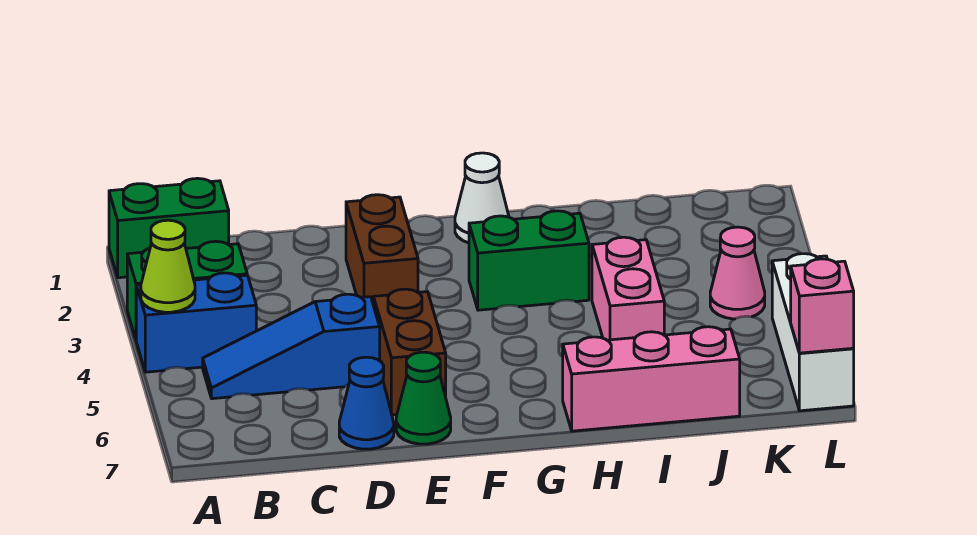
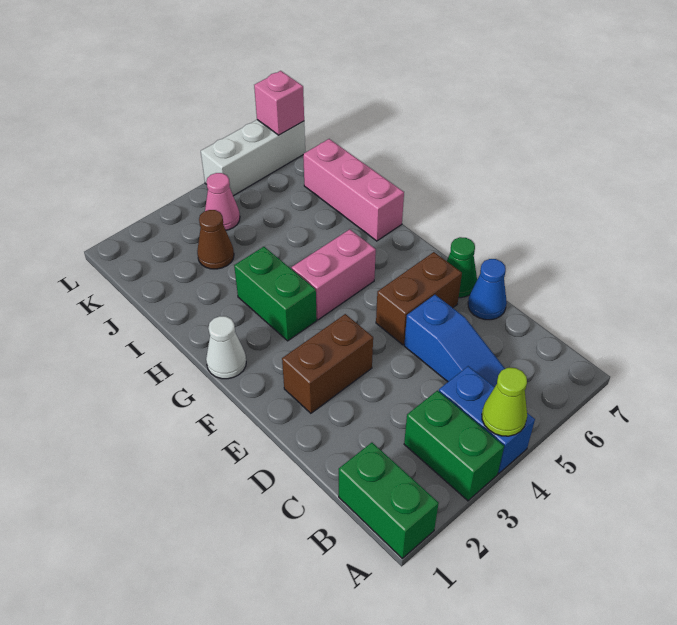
pink brick I4:I5 level 1 -> pink brick G4:G5 level 1
none -> brown cone J3 level 1

